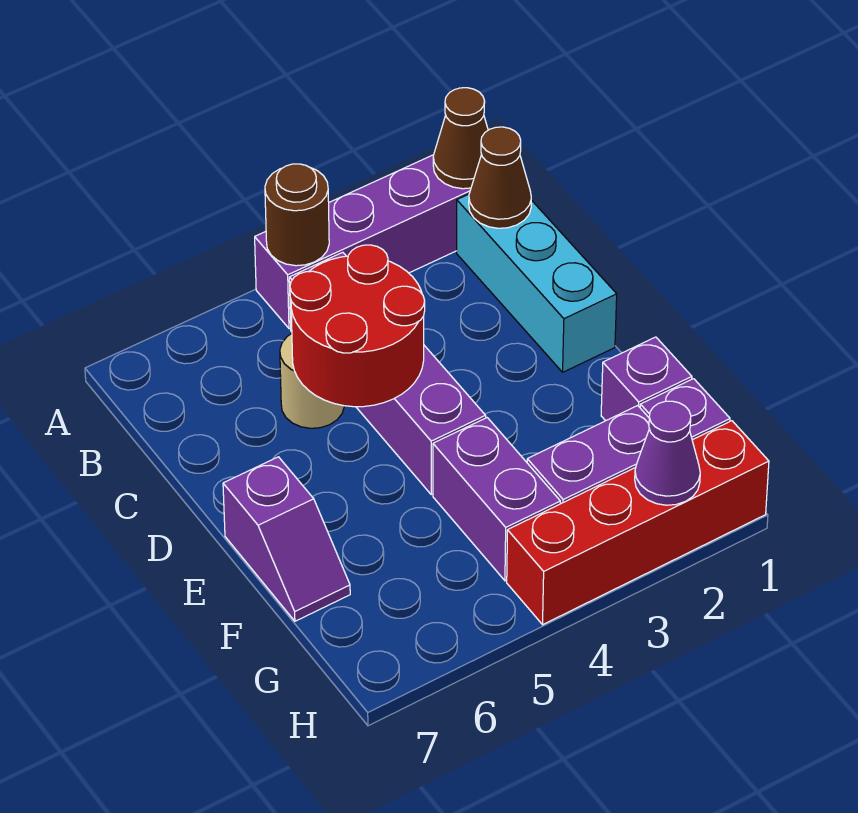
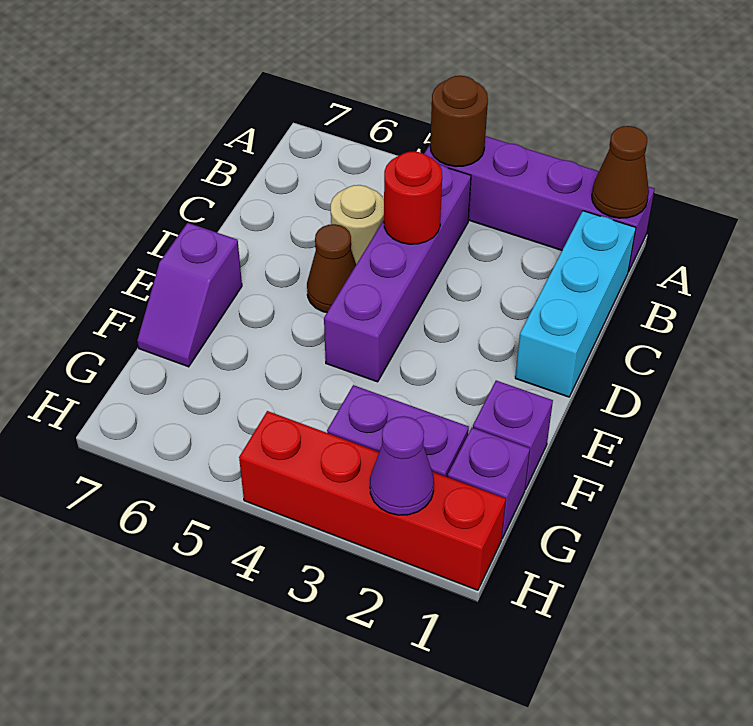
brown cone B1 level 2 -> brown cone D5 level 1
red round brick C4:D5 level 2 -> red round brick C4 level 2
purple brick F4:G4 level 1 -> none

